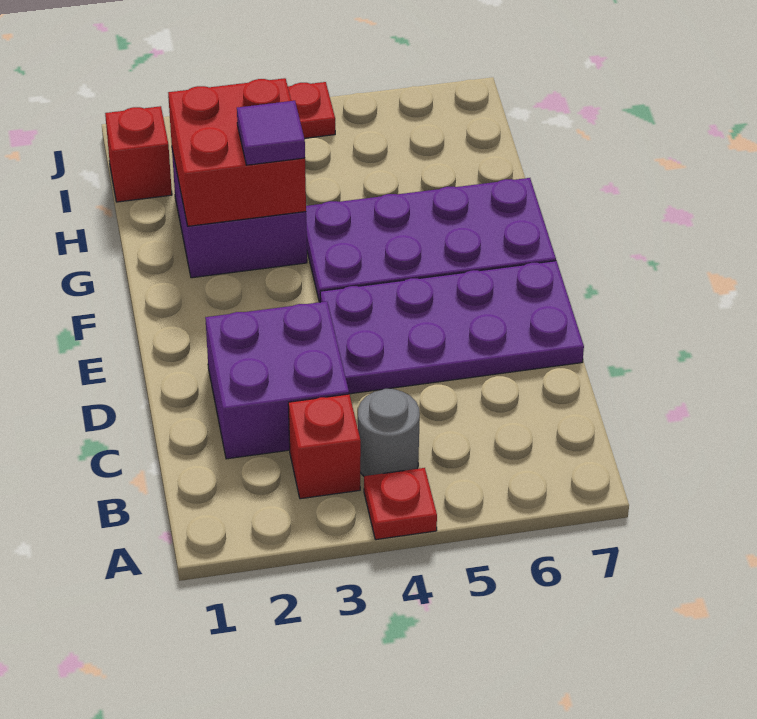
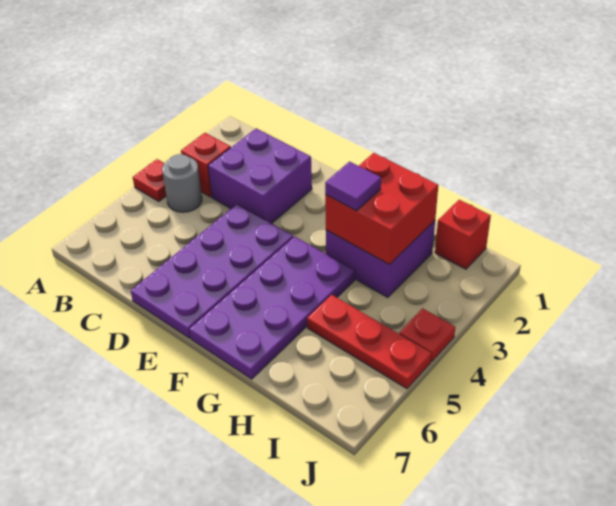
none -> red plate H5:J5 level 1

